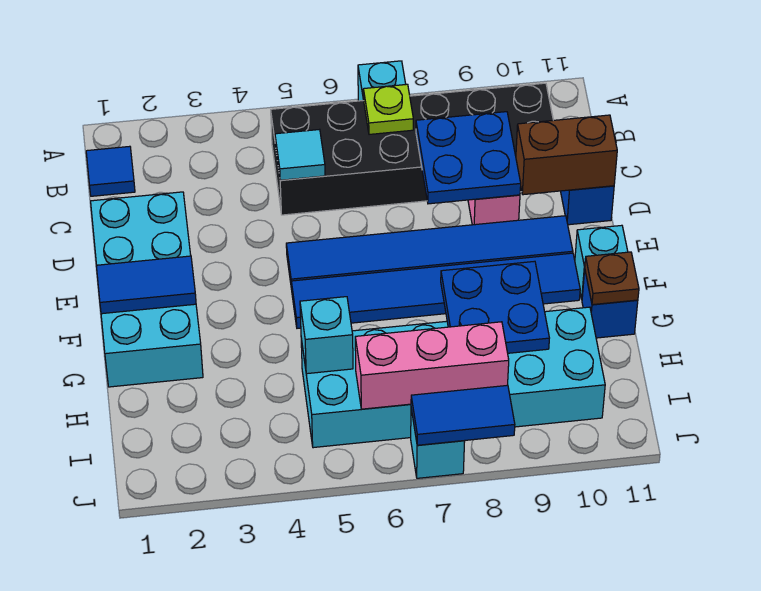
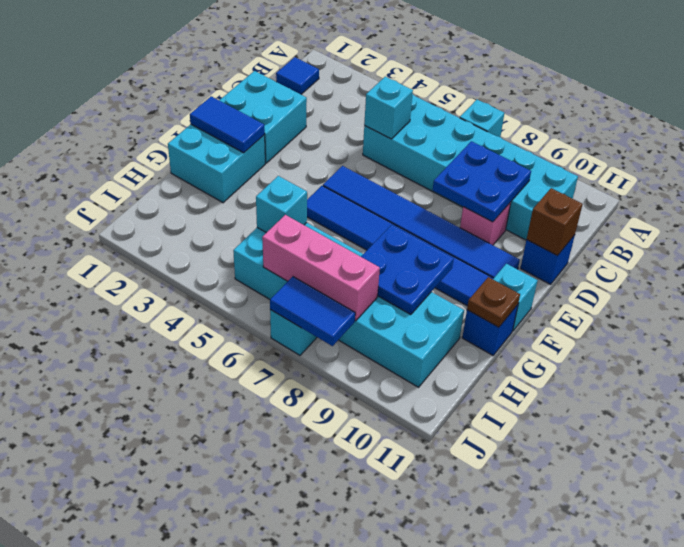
black brick B5:C10 level 1 -> cyan brick B5:C10 level 1
lime plate B7 level 2 -> none
cyan tile C5 level 2 -> cyan brick C5 level 2
brown brick D10:D11 level 2 -> brown brick D11 level 2

